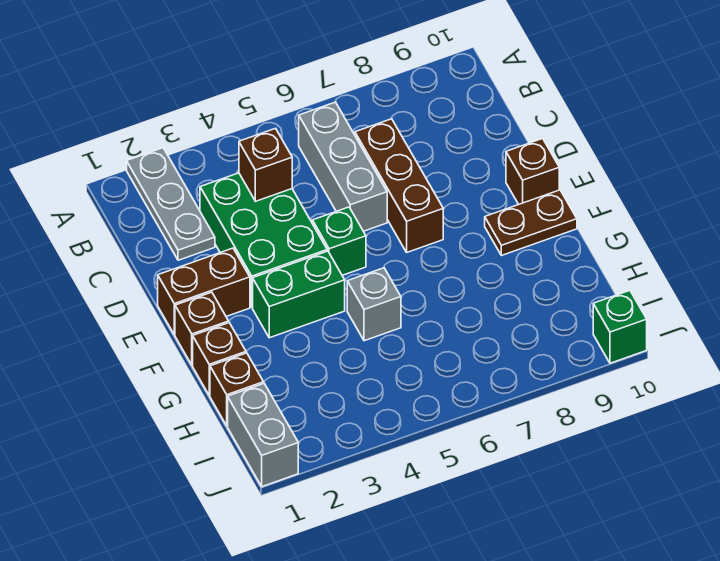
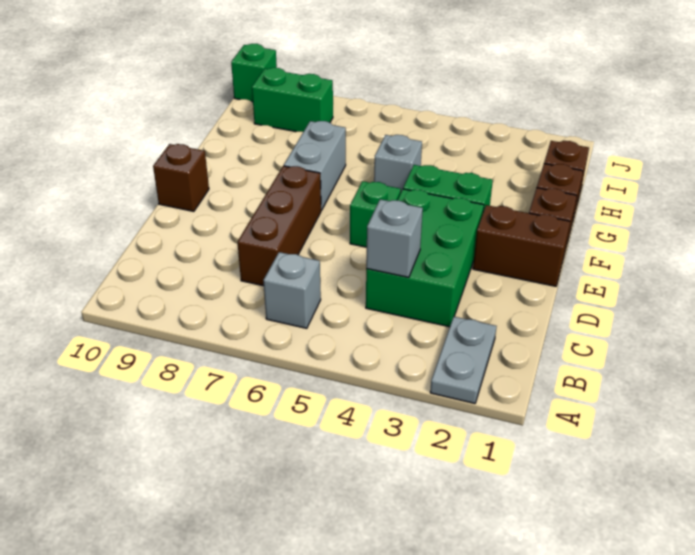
grey plate A2:C2 level 1 -> grey plate A2:B2 level 1
grey brick B6:D6 level 1 -> grey brick B6 level 1
brown brick C4 level 2 -> grey brick C4 level 2
brown plate F9:F10 level 1 -> none
grey brick I1:J1 level 1 -> grey brick F7:G7 level 1
none -> green brick I8:I9 level 1

